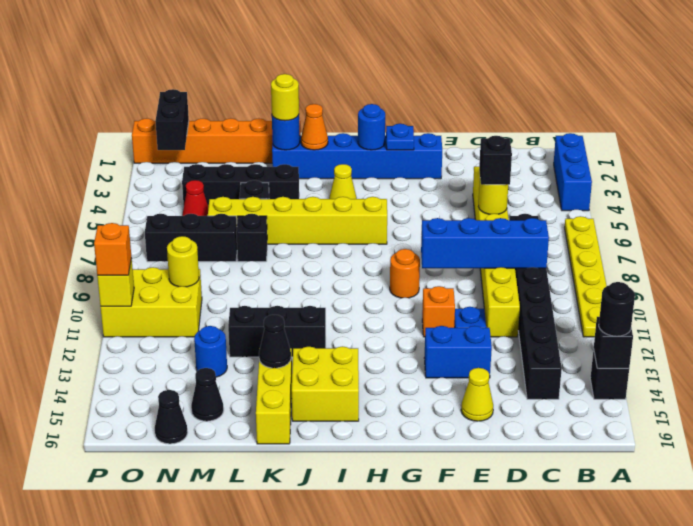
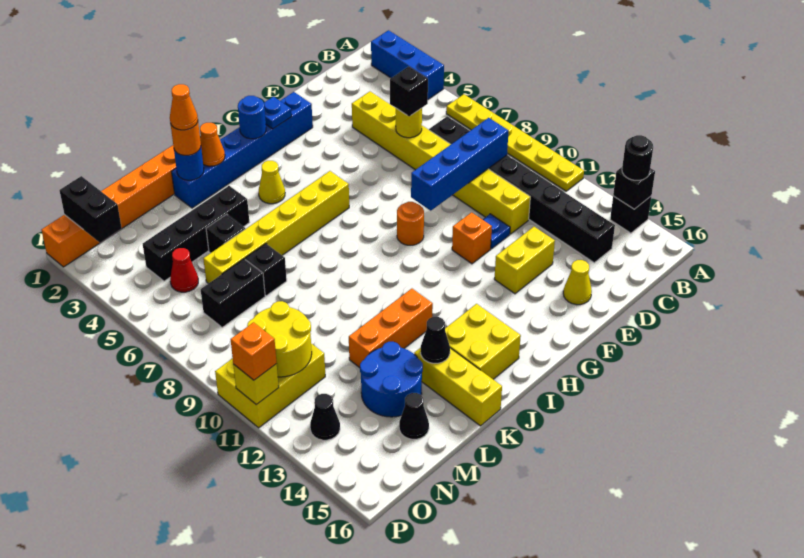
blue brick E13:F13 level 1 -> yellow brick E13:F13 level 1
black brick J12:L12 level 1 -> orange brick J12:L12 level 1
yellow round brick K2 level 3 -> orange round brick K2 level 3
none -> orange cone K2 level 4
black brick M7:O7 level 1 -> black brick M7:N7 level 1
blue round brick M13 level 1 -> blue round brick L13:M14 level 1
yellow round brick N10 level 2 -> yellow round brick N10:O11 level 2
black cone N16 level 1 -> black cone O13 level 1

